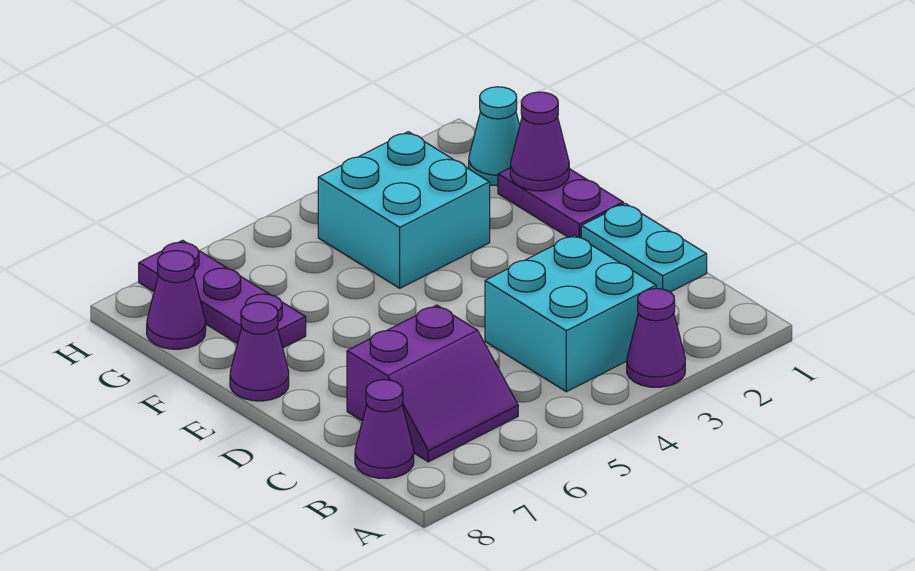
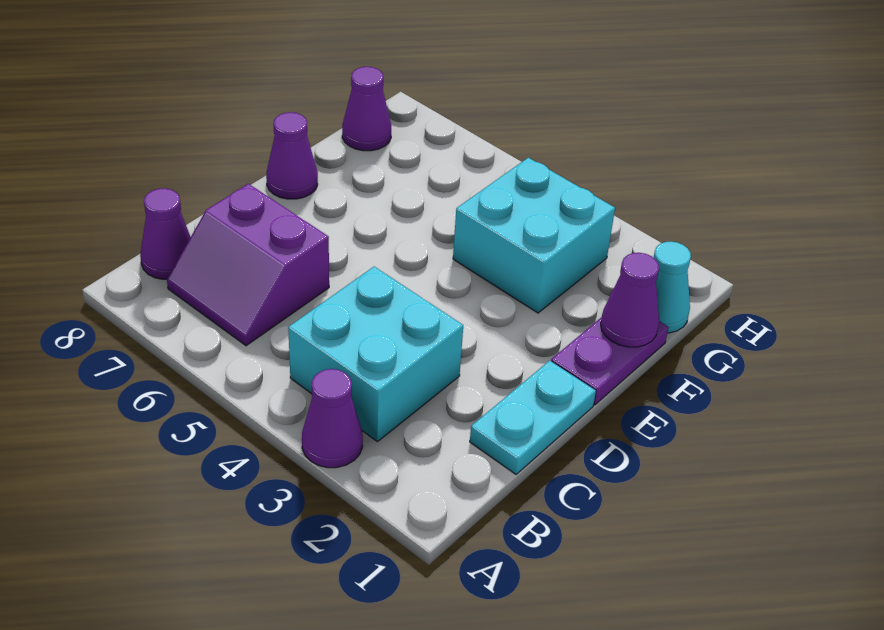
purple plate F7:H7 level 1 -> none

